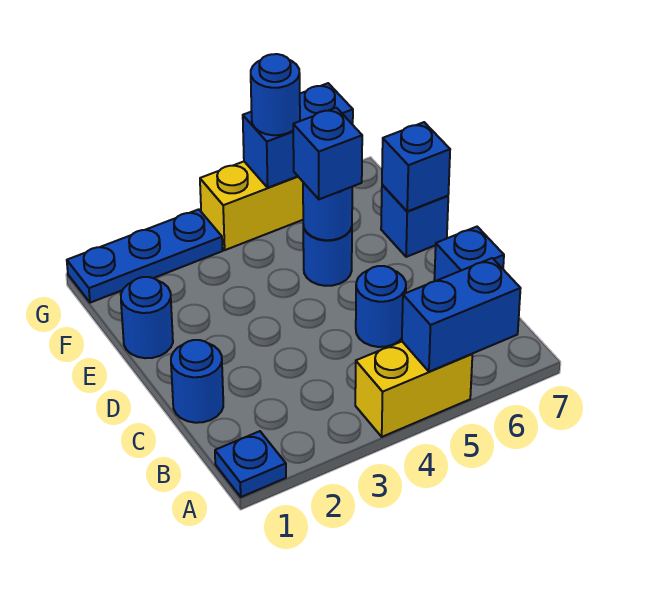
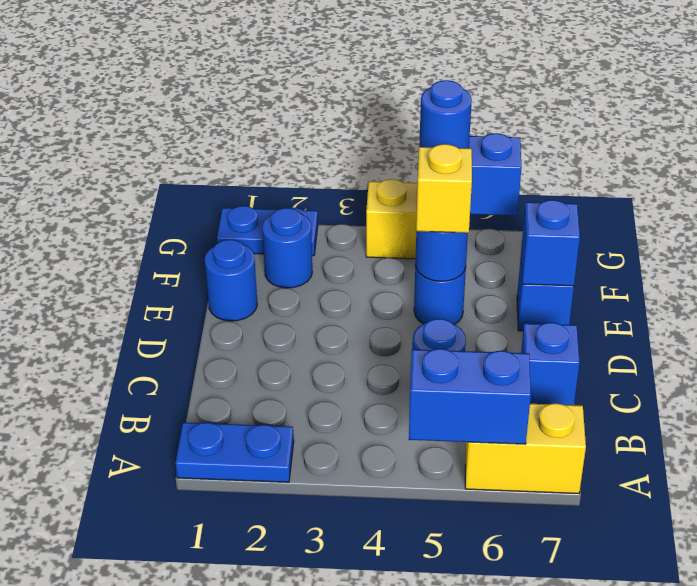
blue plate A1 level 1 -> blue plate A1:A2 level 1
yellow brick A4:A5 level 1 -> yellow brick A6:A7 level 1
blue round brick C1 level 1 -> blue round brick F2 level 1
blue brick E5 level 3 -> yellow brick E5 level 3
blue plate G1:G3 level 1 -> blue plate G1:G2 level 1

